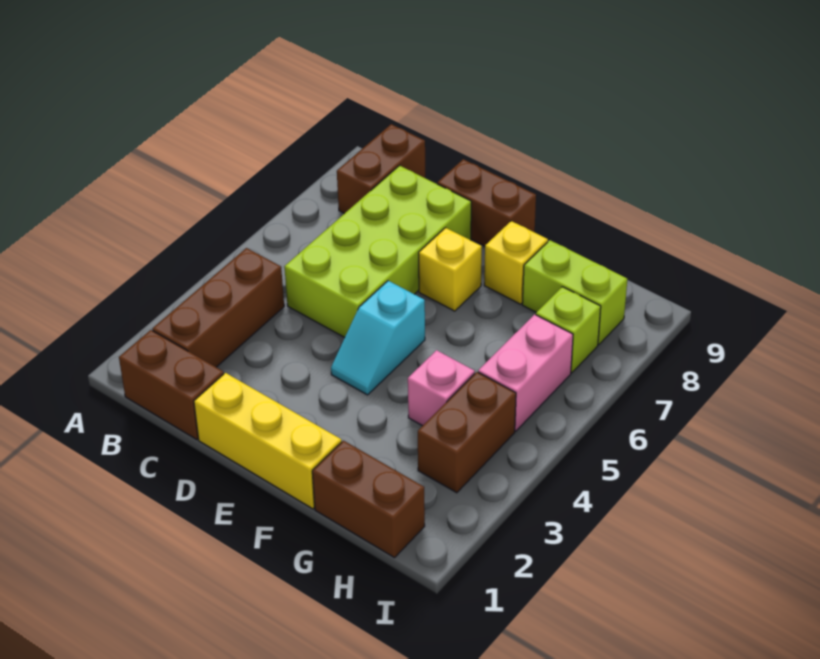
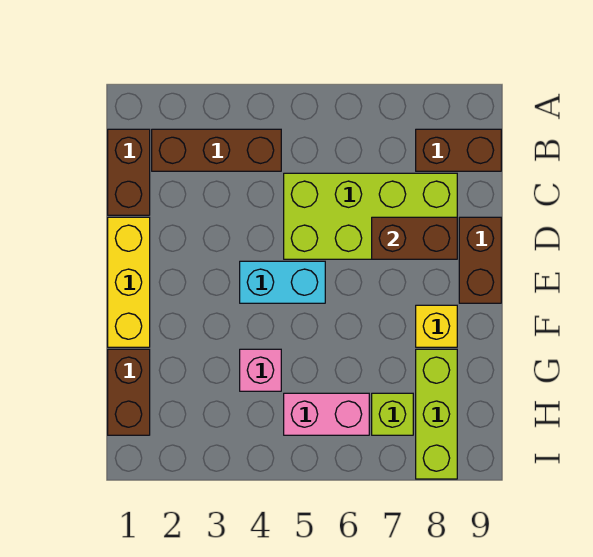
cyan slope E4:E5 level 1 top 5 -> cyan brick E4:E5 level 1
yellow brick E7 level 1 -> none
lime brick G8:H8 level 1 -> lime brick G8:I8 level 1
brown brick H3:H4 level 1 -> brown brick D7:D8 level 2

